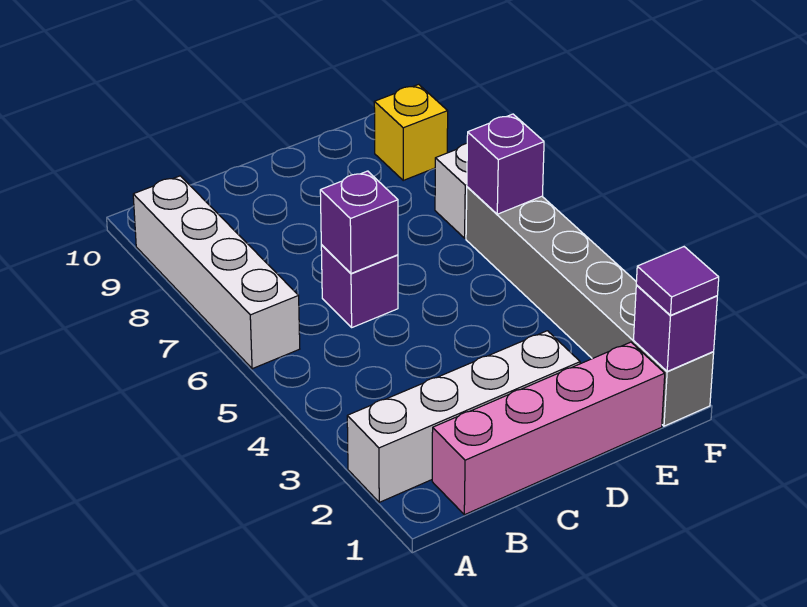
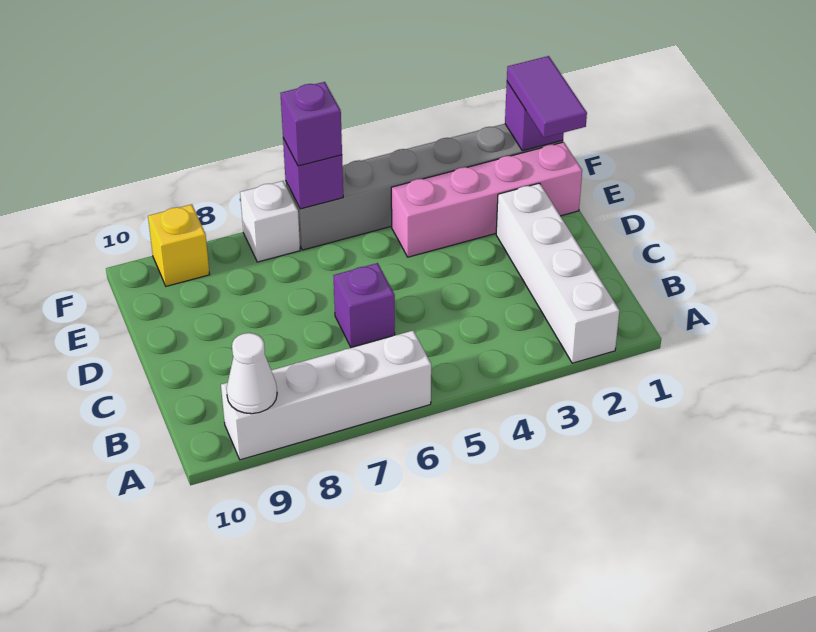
none -> white cone A9 level 2
pink brick B1:E1 level 1 -> pink brick E1:E4 level 1
purple brick C6 level 2 -> purple brick F6 level 3
purple tile F1 level 3 -> purple tile E1:F1 level 3

